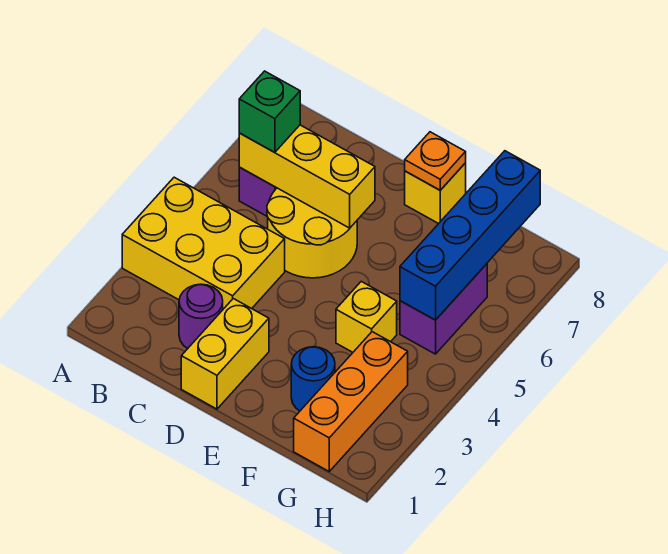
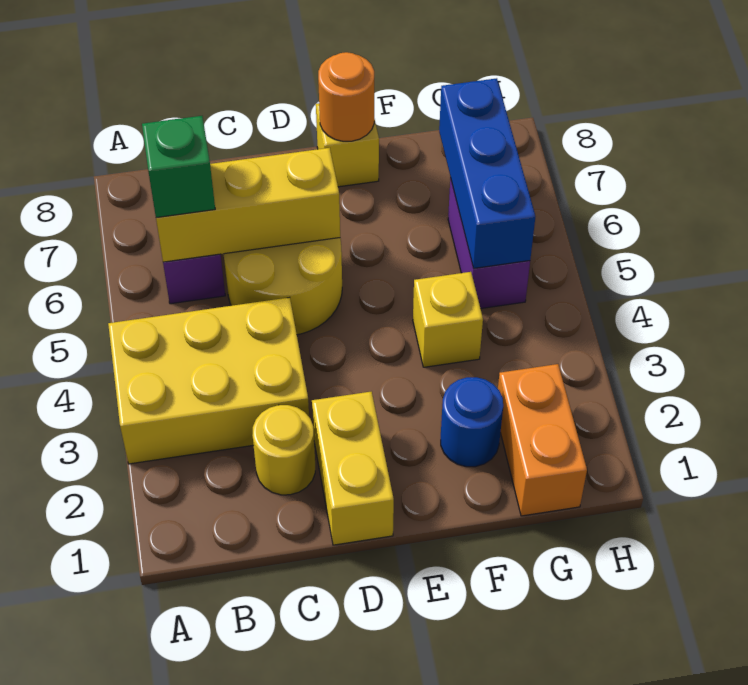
purple round brick C2 level 1 -> yellow round brick C2 level 1
orange plate E8 level 2 -> orange round brick E8 level 2
orange brick G1:G3 level 1 -> orange brick G1:G2 level 1
blue brick G5:G8 level 2 -> blue brick G5:G7 level 2

